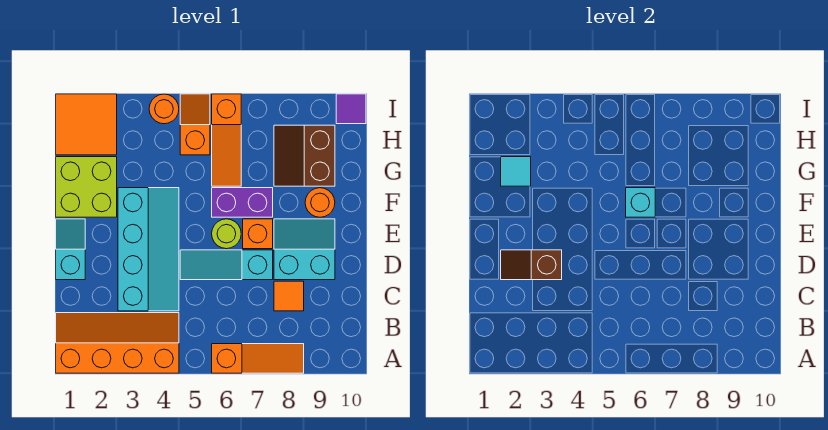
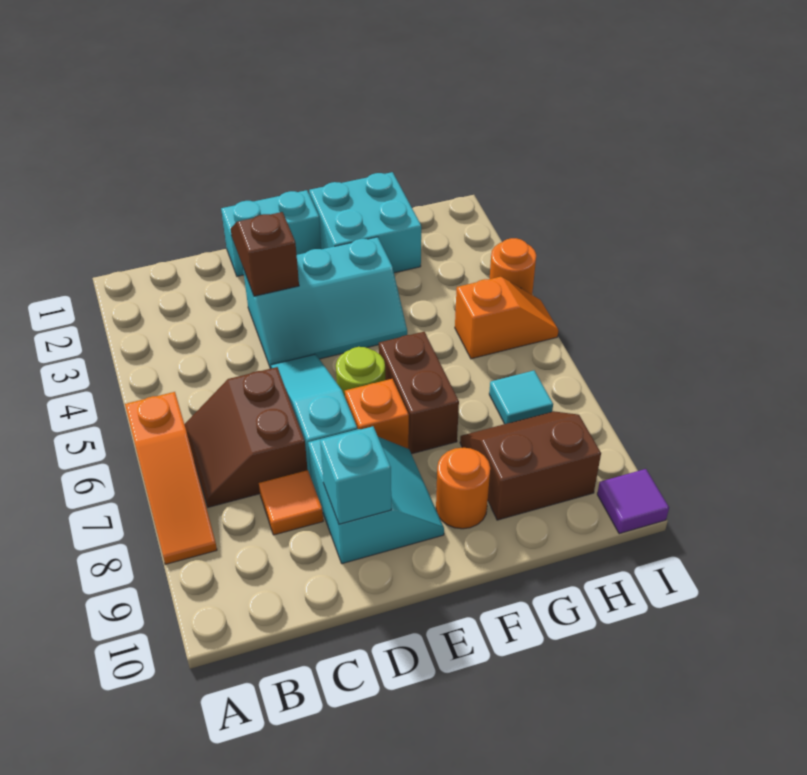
orange slope A1:B4 level 1 top A -> none
none -> brown slope B6:C7 level 1 top C
cyan slope C3:F4 level 1 top 3 -> cyan slope D3:F4 level 1 top 3
cyan slope D1:E1 level 1 top D -> cyan brick D1:E1 level 1
lime brick F1:G2 level 1 -> cyan brick F1:G2 level 1
purple brick F6:F7 level 1 -> brown brick F6:F7 level 1
cyan brick F6 level 2 -> cyan brick D9 level 2
cyan tile G2 level 2 -> cyan tile H7 level 1
orange slope G6:I6 level 1 top I -> none
orange tile H1:I2 level 1 -> none

